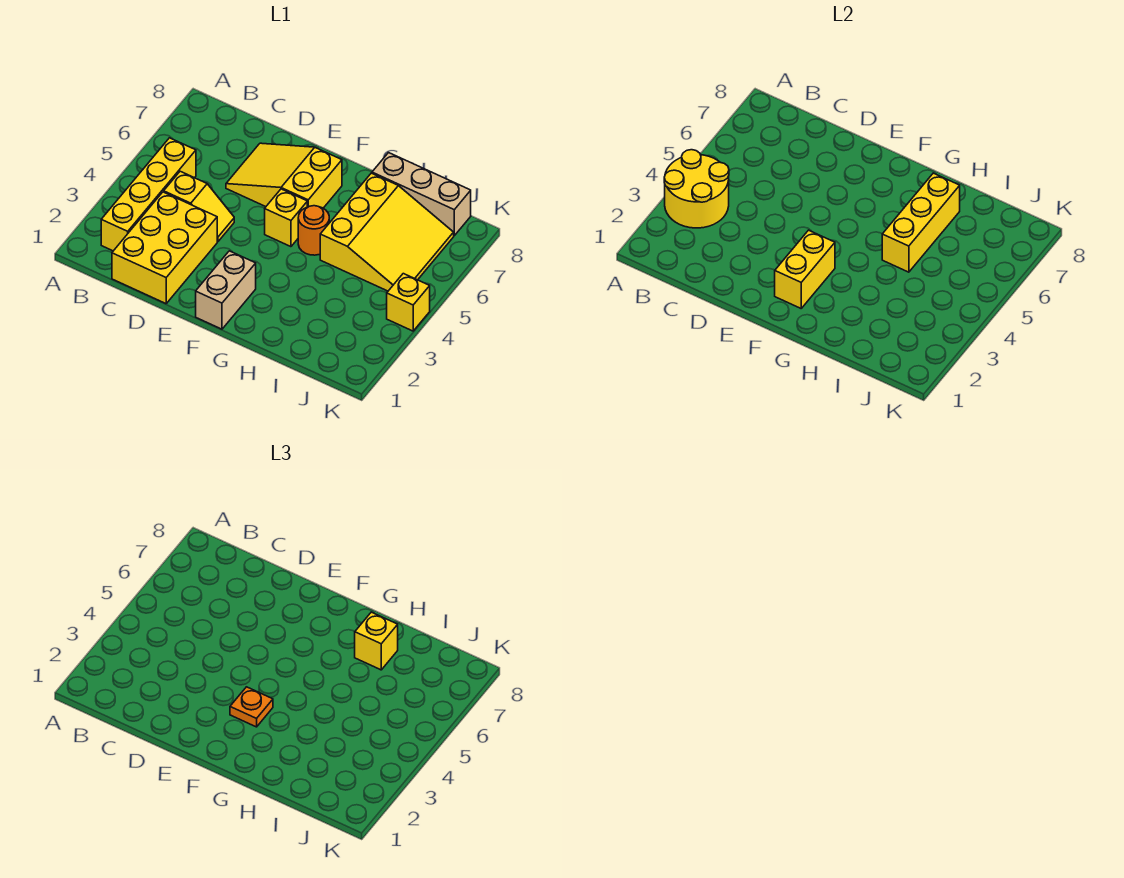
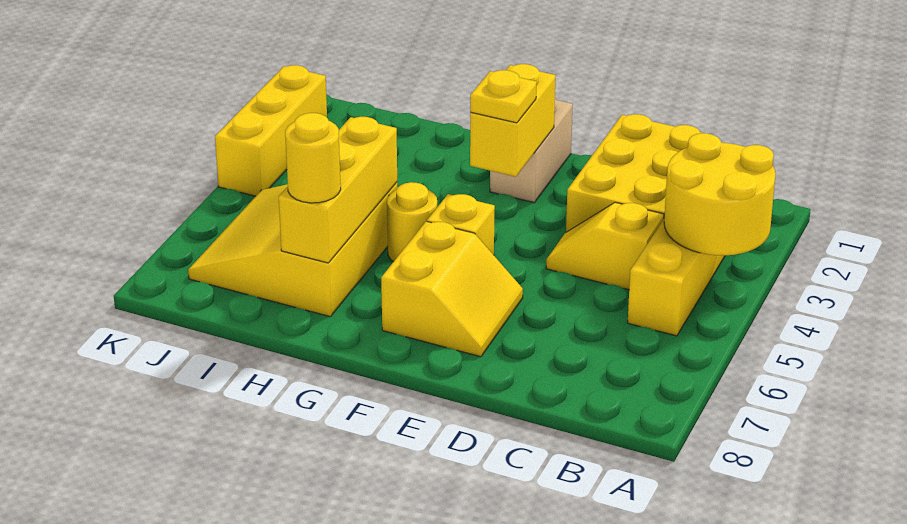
yellow slope D6:F7 level 1 top F -> yellow slope E6:F7 level 1 top F
orange plate F3 level 3 -> yellow plate F3 level 3
orange round brick G5 level 1 -> yellow round brick G5 level 1
yellow brick H7 level 3 -> yellow round brick H7 level 3
tan brick H8:J8 level 1 -> none
yellow brick K4 level 1 -> yellow brick K2:K4 level 1

